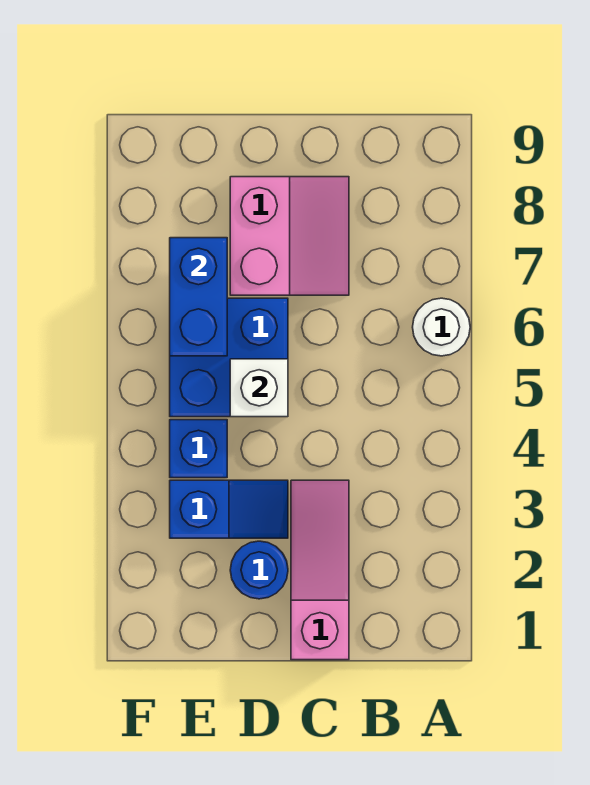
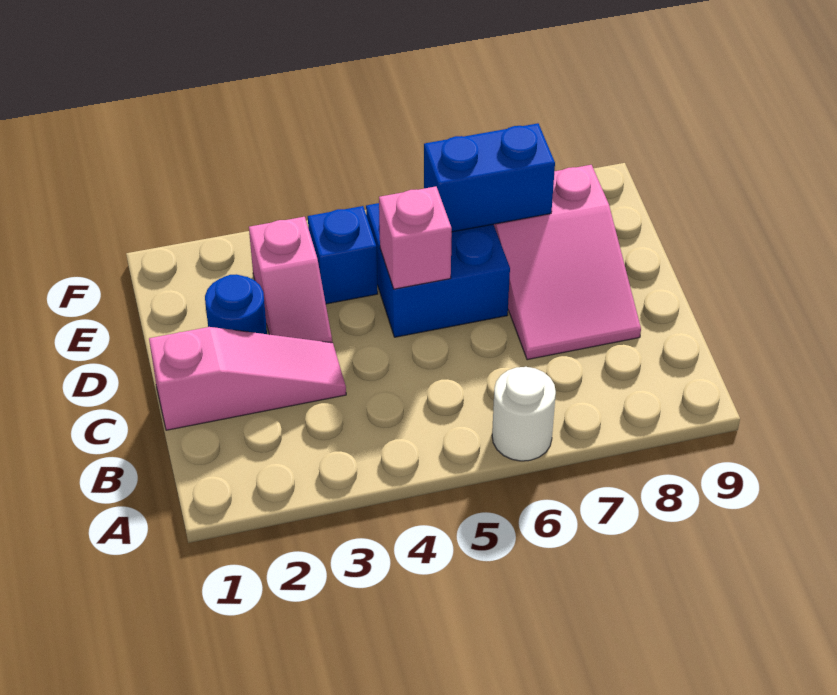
pink slope C7:D8 level 1 top D -> pink slope C7:E8 level 1 top E
blue slope D3:E3 level 1 top E -> pink slope D3:E3 level 1 top E
white brick D5 level 2 -> pink brick D5 level 2

